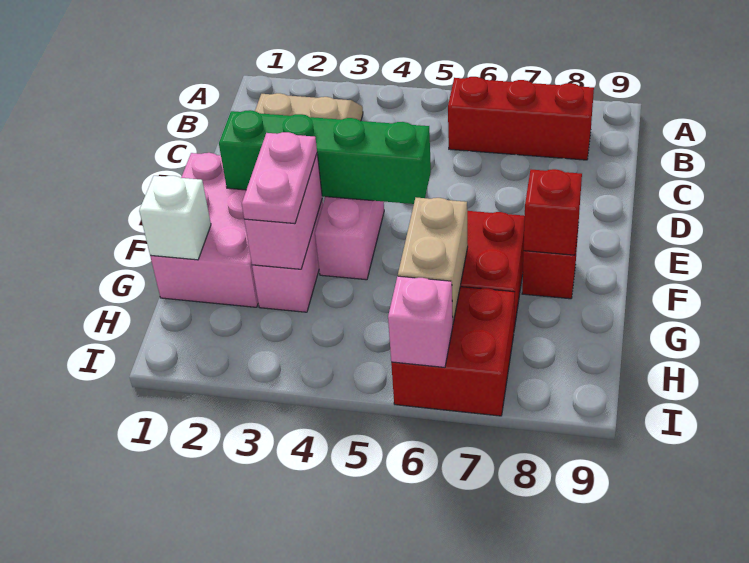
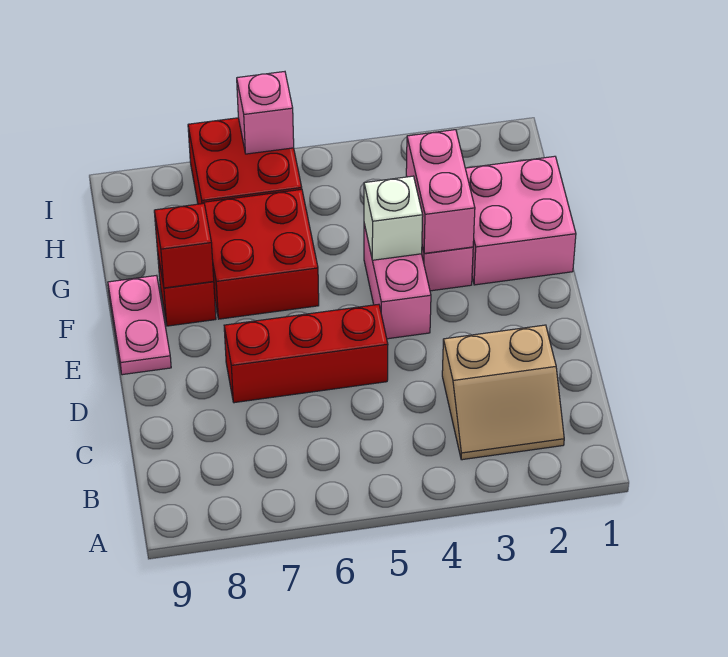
red brick B6:B8 level 1 -> red brick D5:D7 level 1
pink brick E1:G2 level 1 -> pink brick F1:G2 level 1
green brick E2:E5 level 2 -> none
pink plate F3:G3 level 3 -> pink plate E9:F9 level 1
white brick G1 level 2 -> white brick F4 level 2
tan brick G6:H6 level 2 -> none

